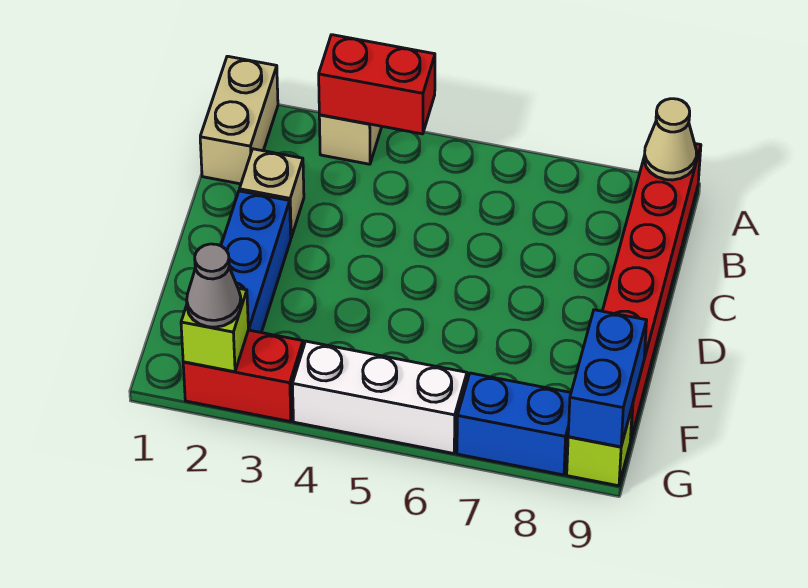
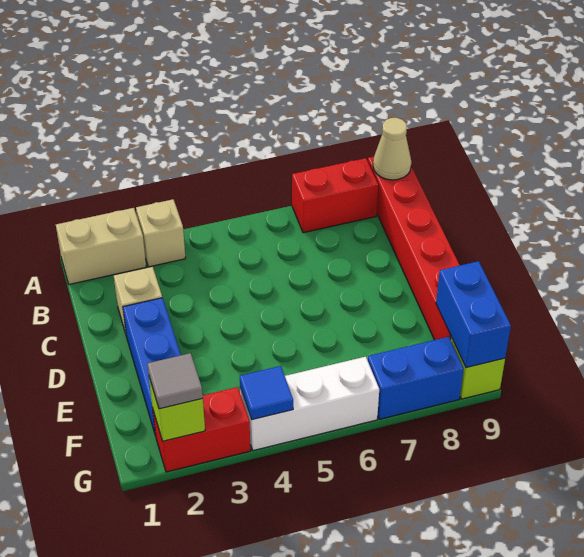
tan brick A1:B1 level 1 -> tan brick A1:A2 level 1
red brick A3:A4 level 2 -> red brick A7:A8 level 1
grey cone G2 level 3 -> grey tile G2 level 3
none -> blue tile G4 level 2

